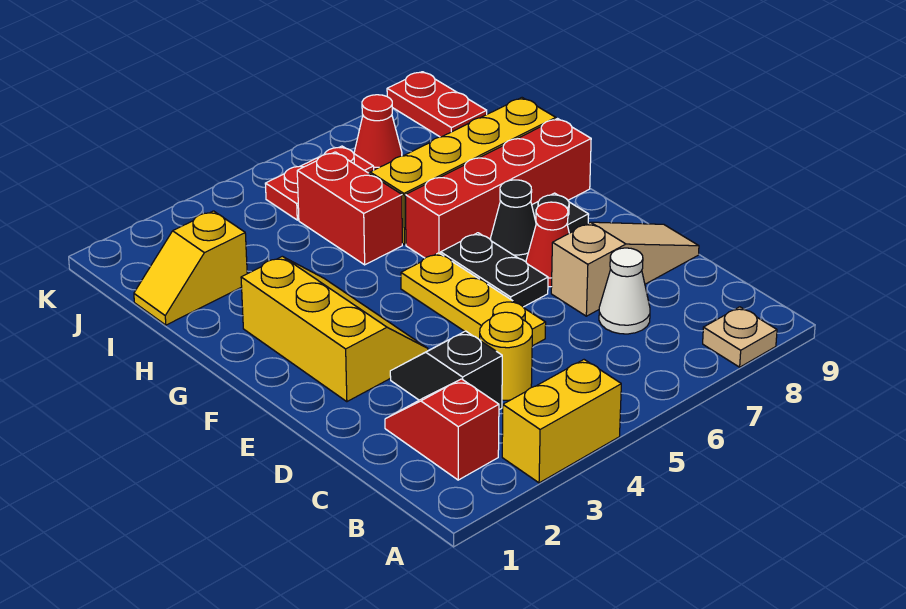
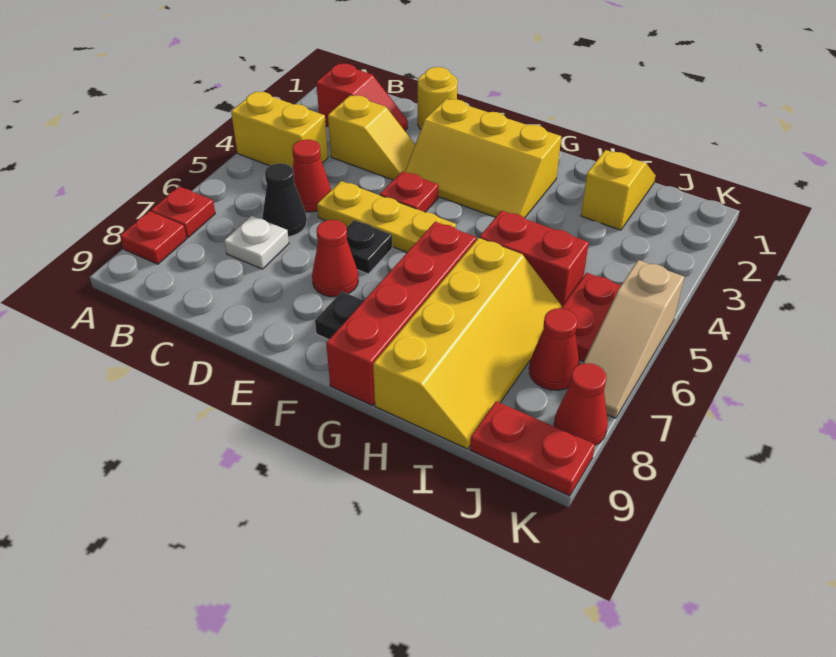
yellow brick A3:A4 level 1 -> yellow brick A4:B4 level 1
none -> red plate A7 level 1
tan plate A8 level 1 -> red plate A8 level 1
black slope C3:D3 level 1 top C -> yellow slope C3:D3 level 1 top C
yellow round brick C4 level 1 -> yellow round brick D1 level 1
none -> red cone C5 level 1
white cone C7 level 1 -> white plate C7 level 1
tan slope D7:D9 level 1 top 7 -> tan slope K5:K7 level 1 top 5
none -> red plate E4 level 1
black plate E6:F6 level 1 -> black plate E6 level 1
black cone F7 level 1 -> black cone C6 level 1
none -> red cone K8 level 1

